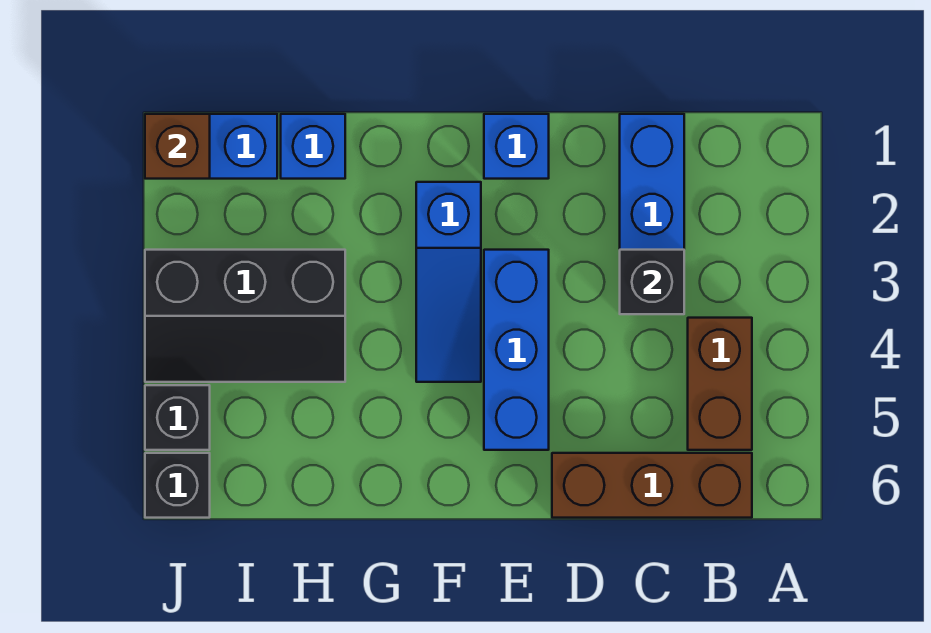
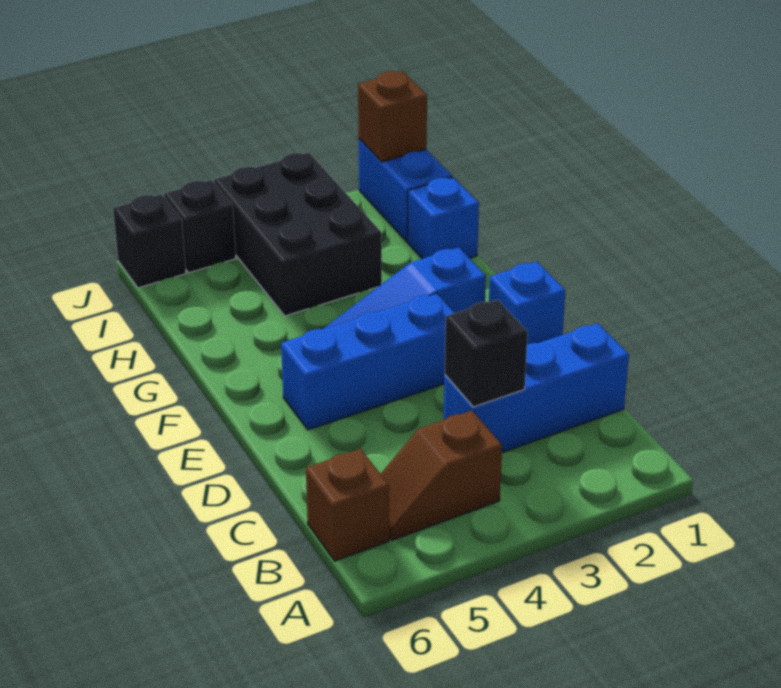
brown brick B4:B5 level 1 -> brown slope B4:B5 level 1 top 4
brown brick B6:D6 level 1 -> brown brick B6 level 1
black slope H3:J4 level 1 top 3 -> black brick H3:J4 level 1

